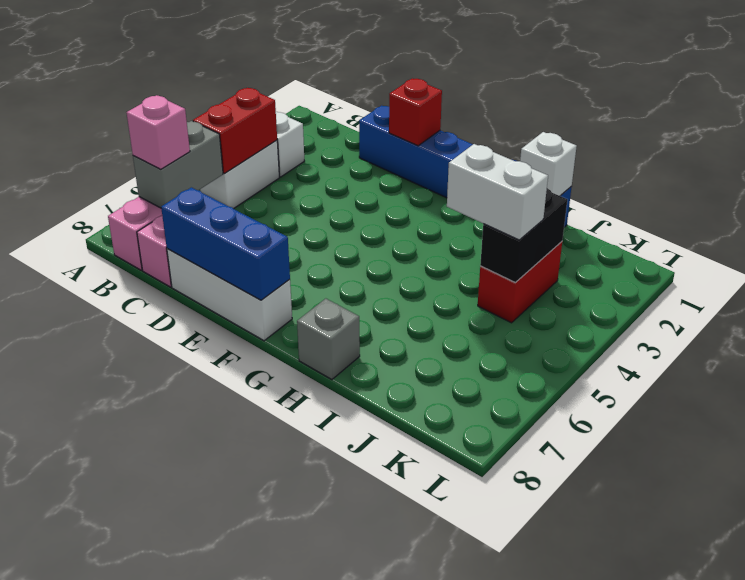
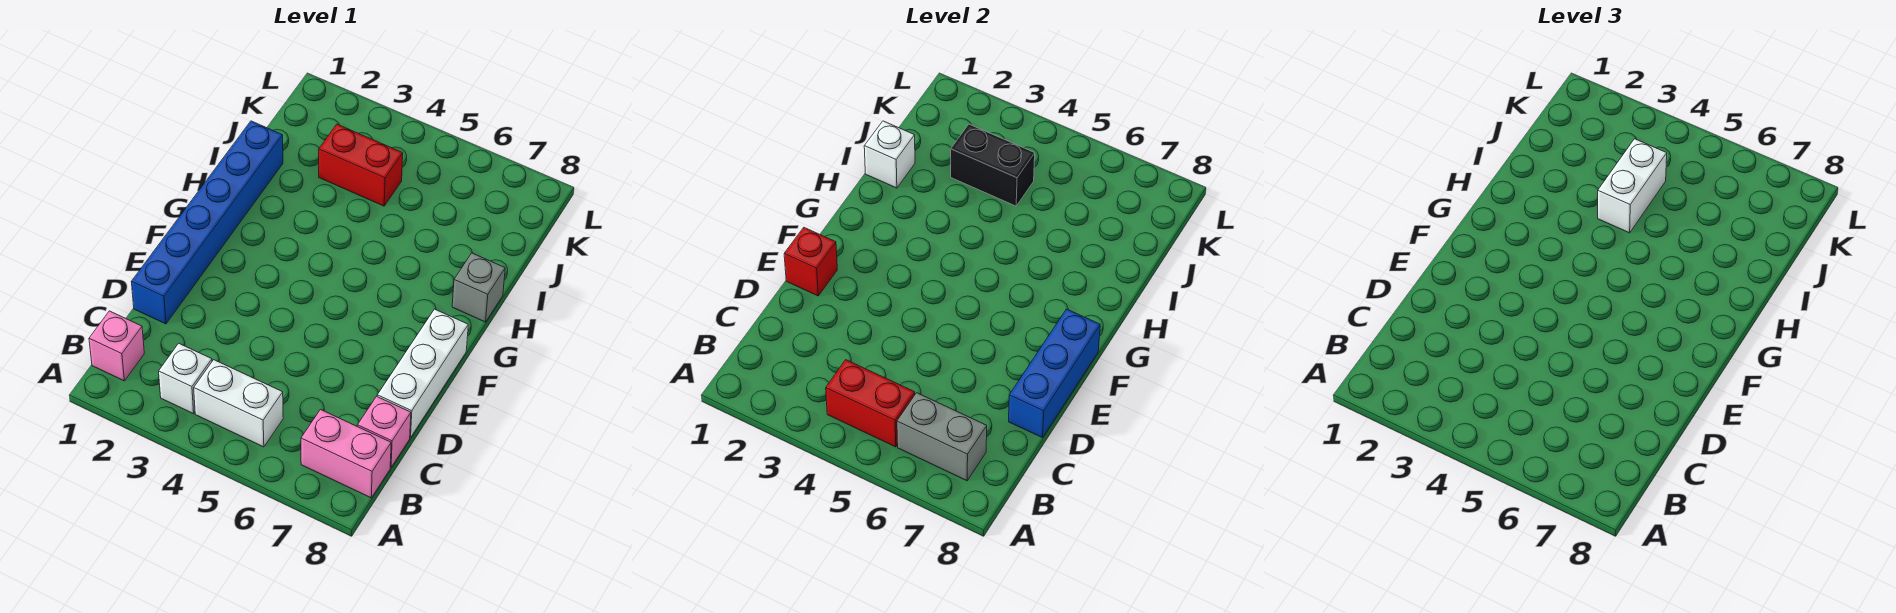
pink brick B7 level 3 -> pink brick B1 level 1

